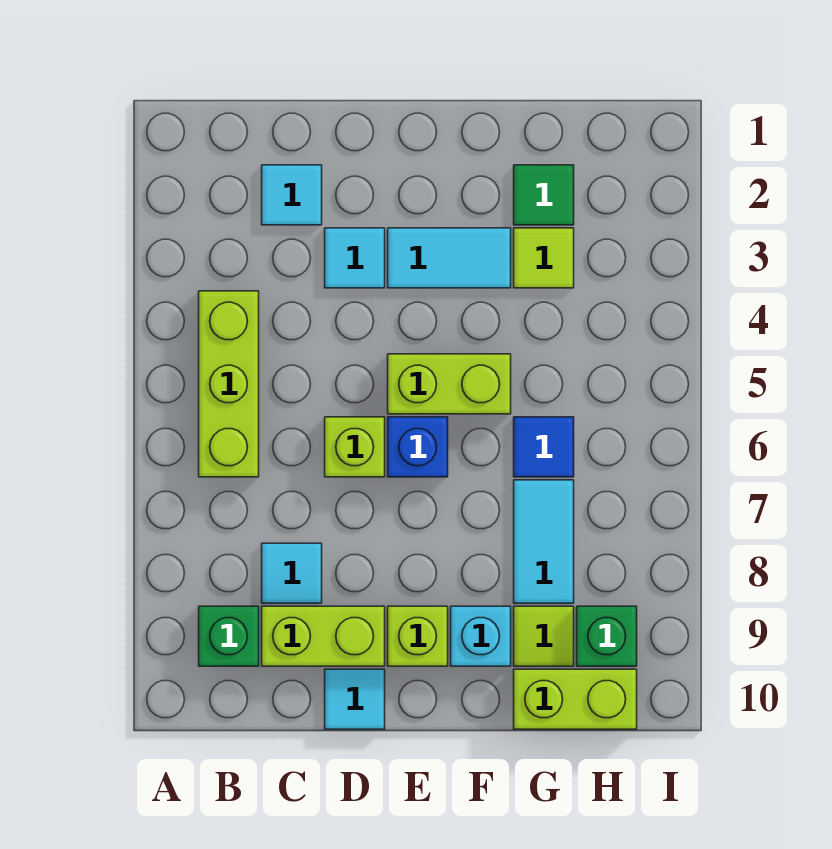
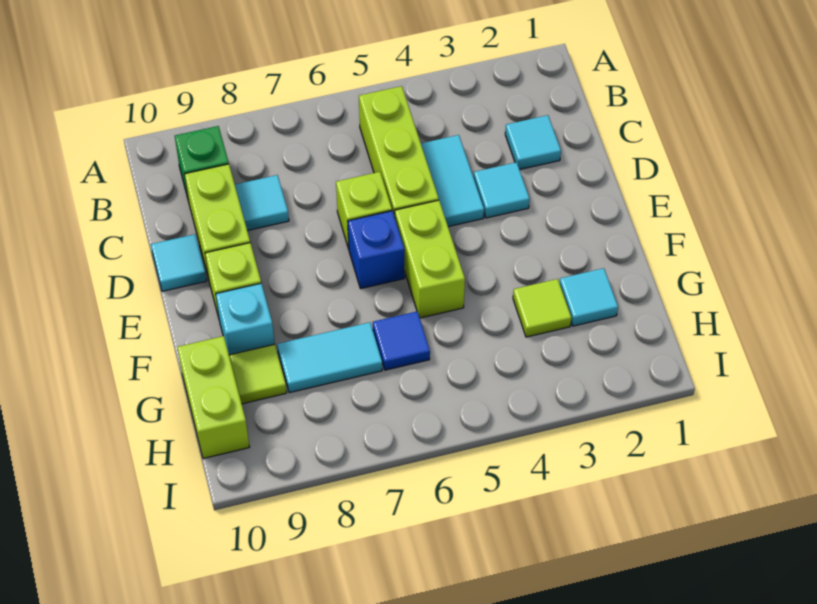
lime brick B4:B6 level 1 -> lime brick B5:D5 level 1
cyan tile E3:F3 level 1 -> cyan tile C4:D4 level 1
green tile G2 level 1 -> cyan tile G2 level 1
green brick H9 level 1 -> none

